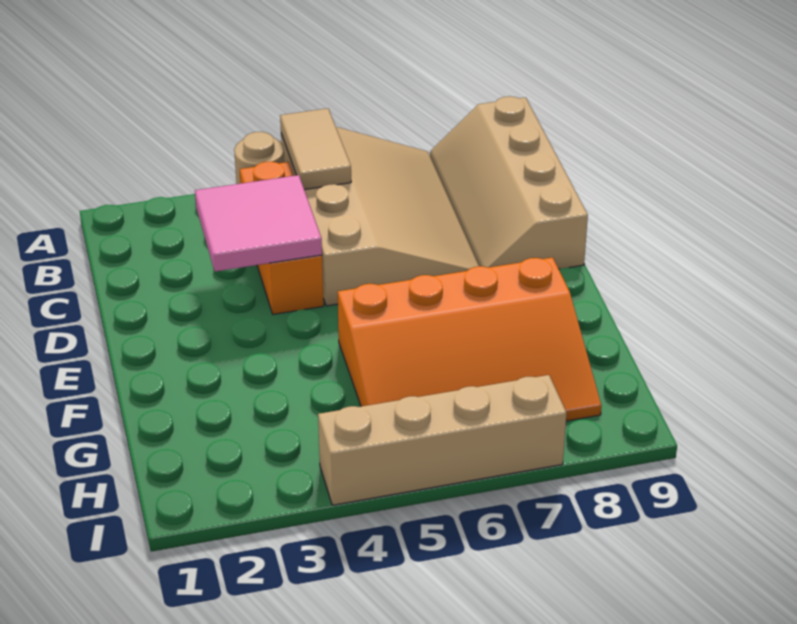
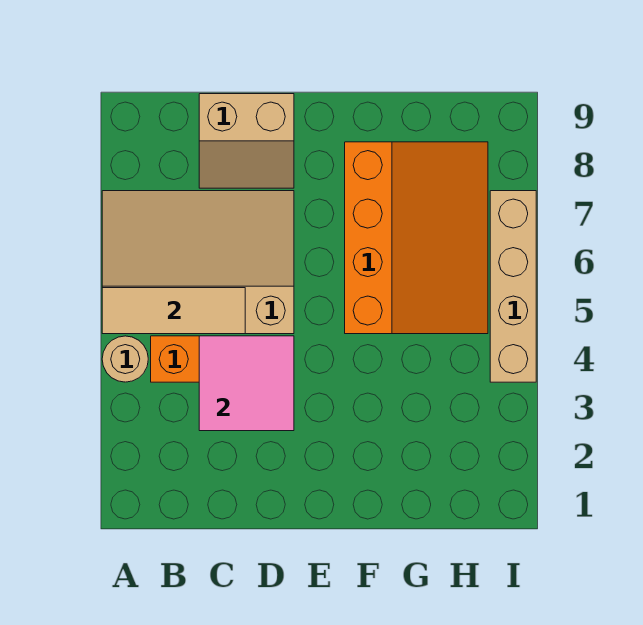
tan tile A5:B5 level 2 -> tan tile A5:C5 level 2
tan slope A8:D9 level 1 top 9 -> tan slope C8:D9 level 1 top 9

